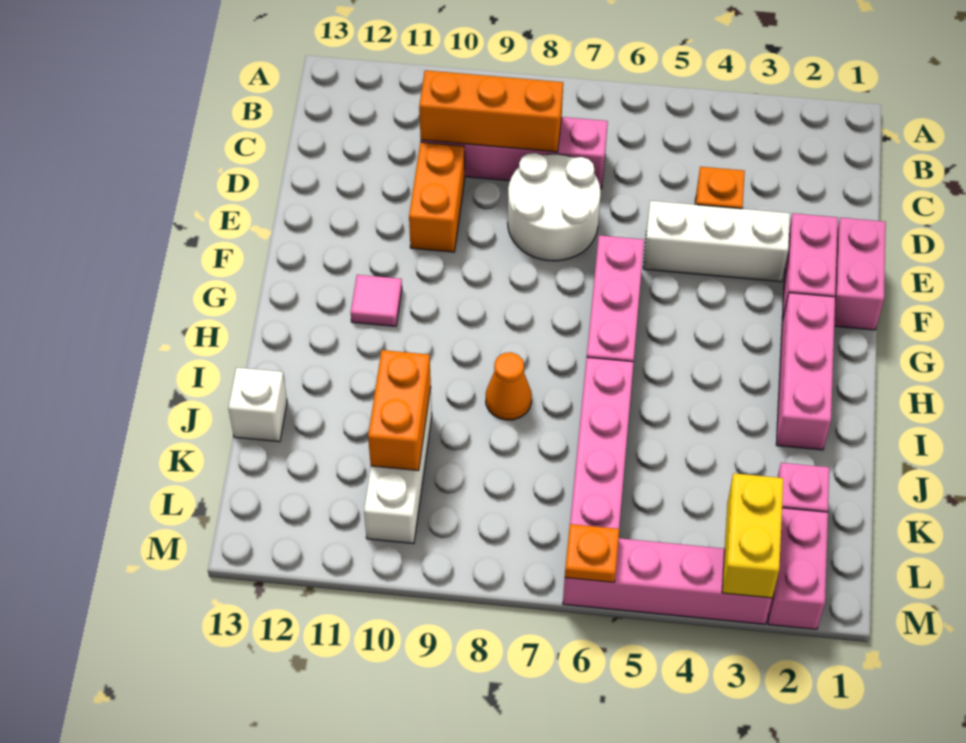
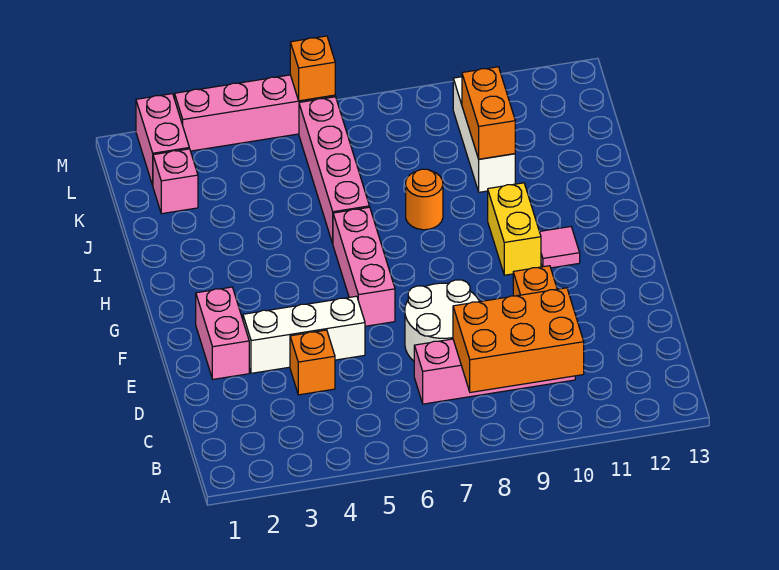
orange brick C8:C10 level 2 -> orange brick B8:C10 level 2
pink brick E1:F1 level 1 -> none
pink brick G2:I2 level 1 -> none
orange cone I8 level 1 -> orange round brick I8 level 1
white brick J13 level 1 -> none
yellow brick L3:M3 level 2 -> yellow brick G10:H10 level 1
orange plate M6 level 2 -> orange brick M6 level 2

